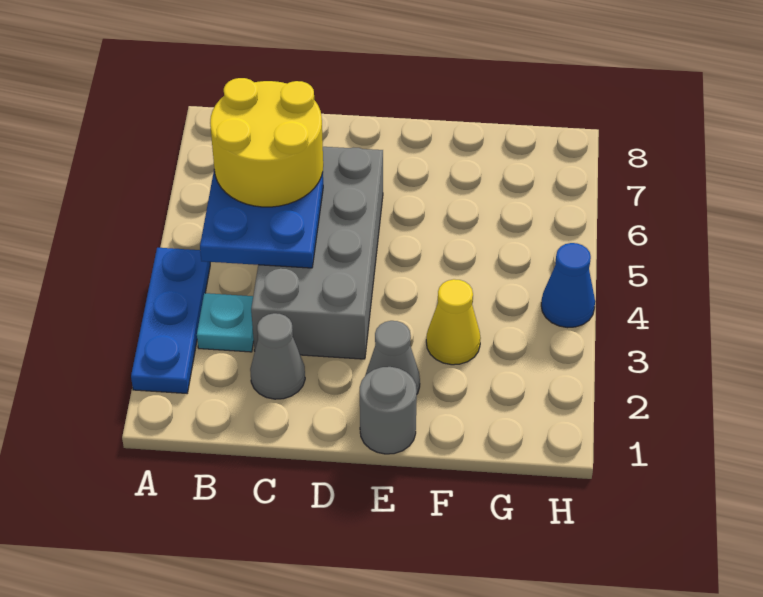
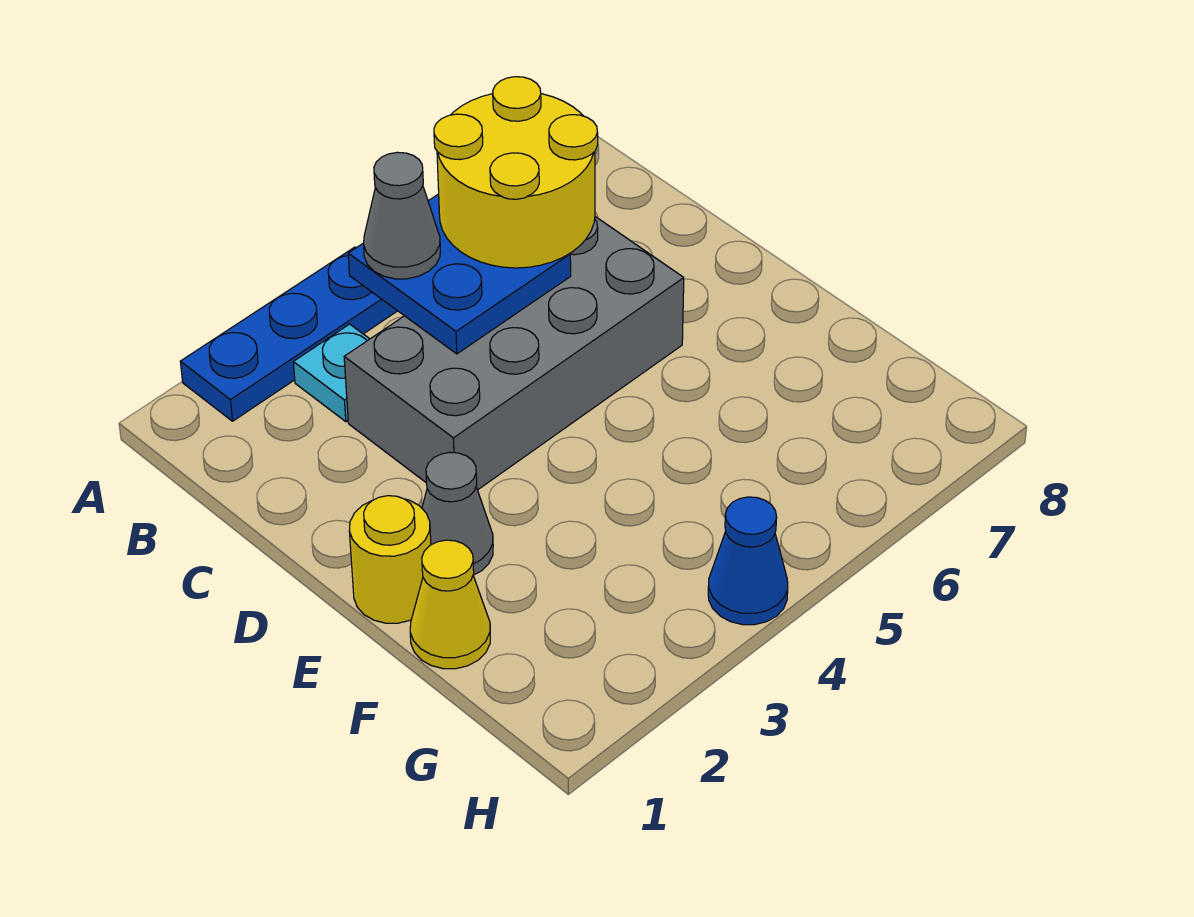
grey cone C2 level 1 -> grey cone B4 level 3
grey round brick E1 level 1 -> yellow round brick E1 level 1
yellow cone F3 level 1 -> yellow cone F1 level 1

